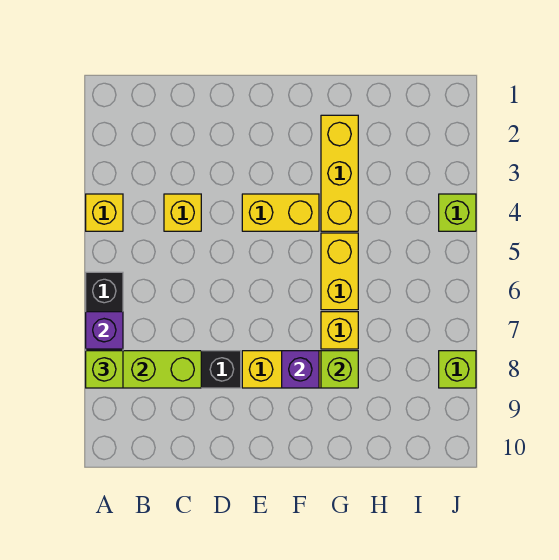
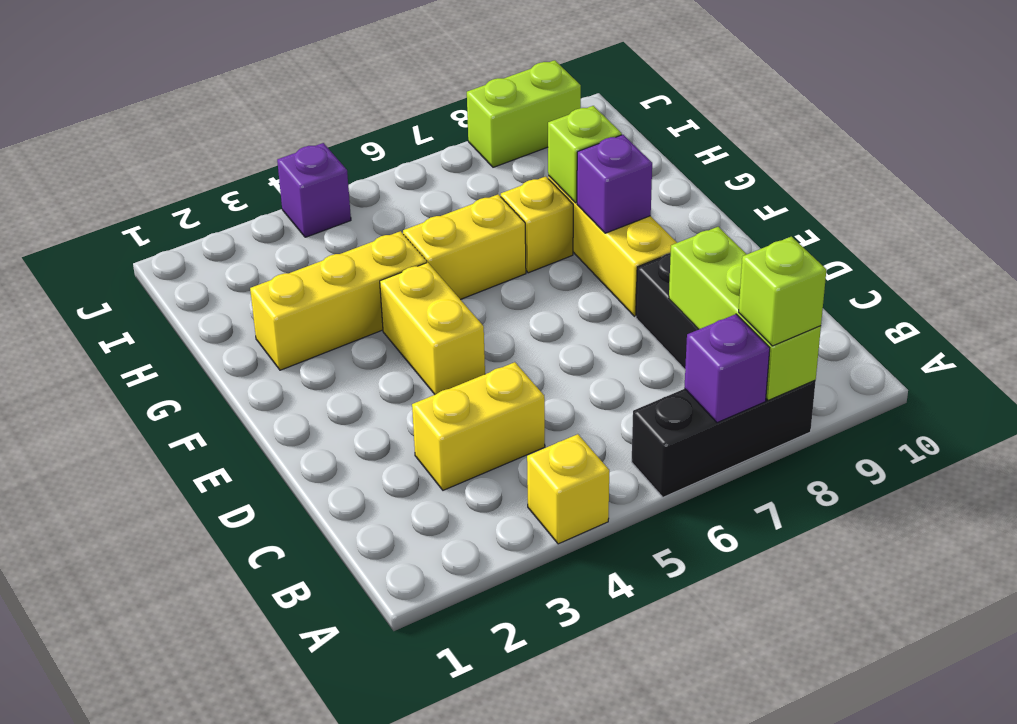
yellow brick C4 level 1 -> yellow brick C3:C4 level 1
lime brick J4 level 1 -> purple brick J4 level 1
lime brick J8 level 1 -> lime brick J8:J9 level 1

